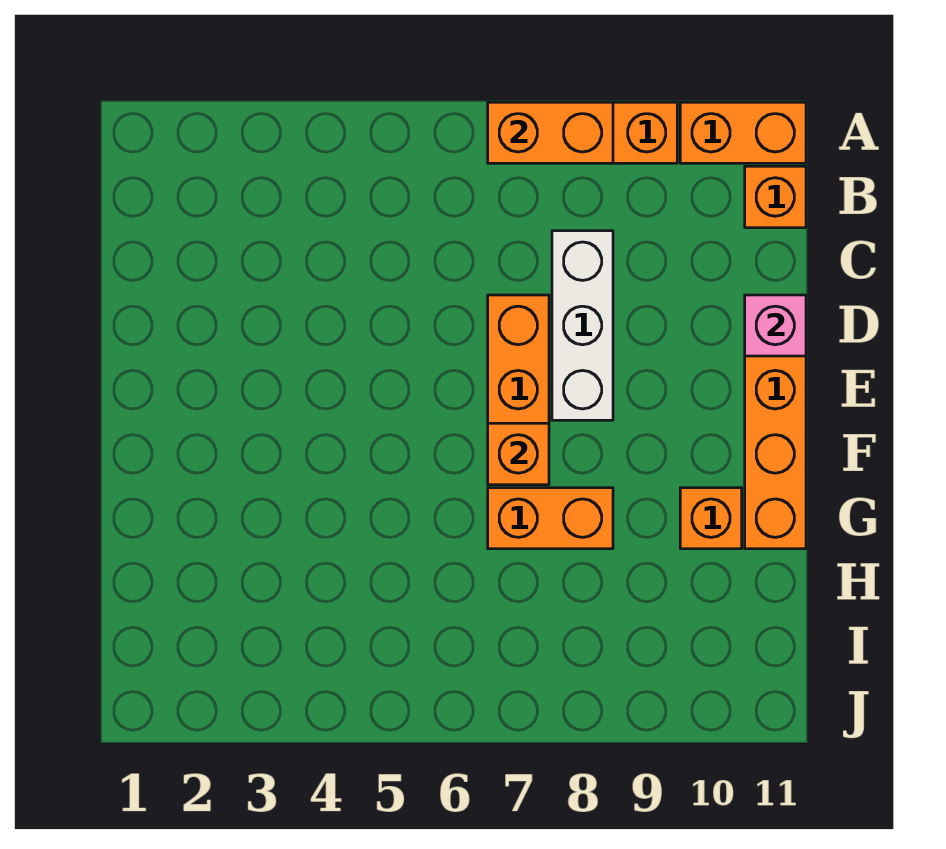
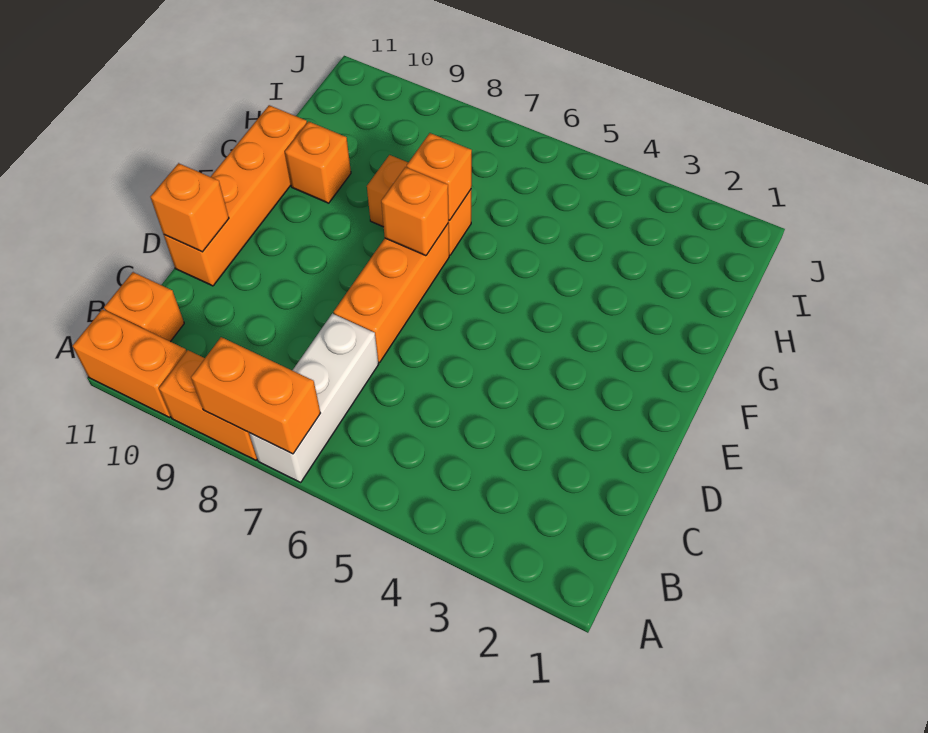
white brick C8:E8 level 1 -> white brick A7:C7 level 1
pink brick D11 level 2 -> orange brick D11 level 2
none -> orange brick G7 level 2

